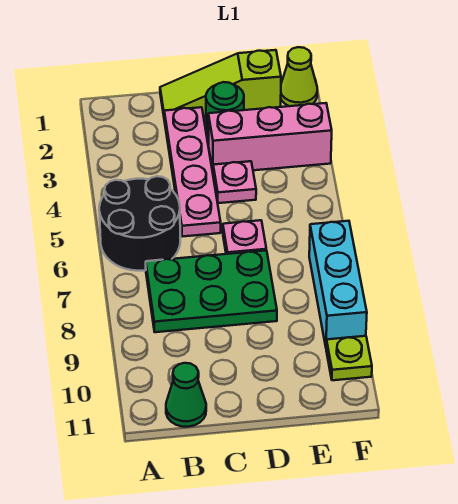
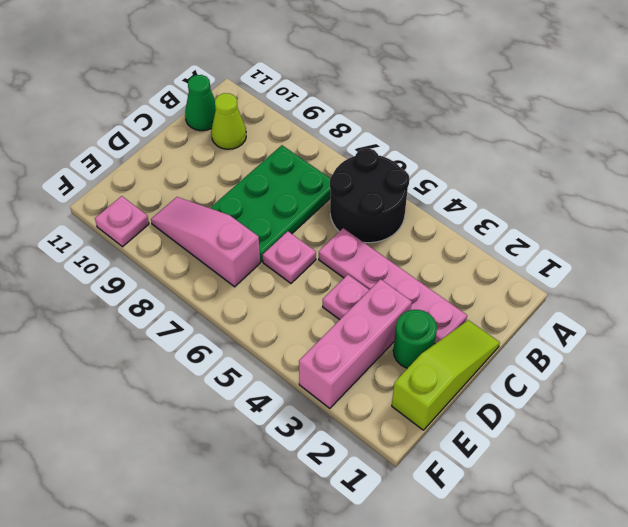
none -> pink slope E7:E9 level 1 top 7
lime cone F1 level 1 -> lime cone B10 level 1
cyan brick F7:F9 level 1 -> none
lime plate F10 level 1 -> pink plate F10 level 1

